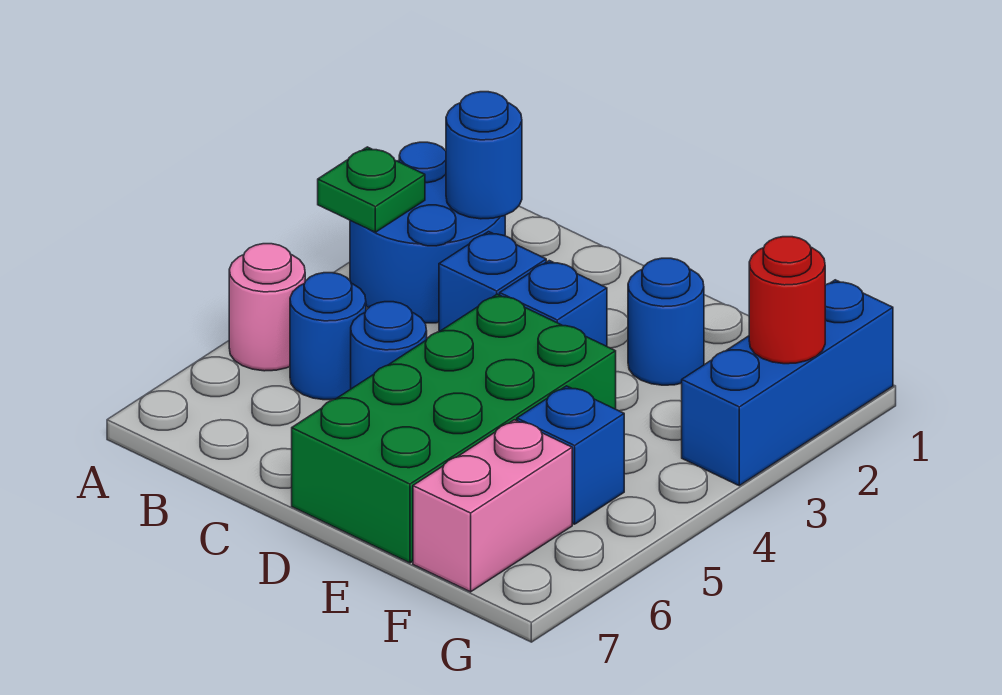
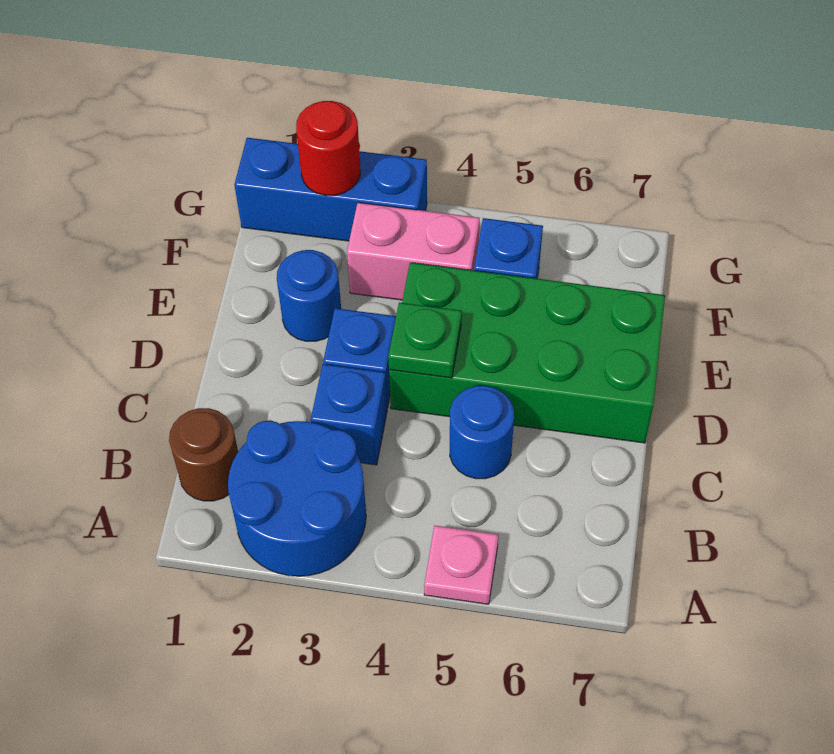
green plate A3 level 2 -> green plate D4 level 2
pink round brick A5 level 1 -> pink plate A5 level 1
none -> brown round brick B1 level 1
blue round brick B2 level 2 -> none
blue round brick B5 level 1 -> none
pink brick F6:F7 level 1 -> pink brick F3:F4 level 1

